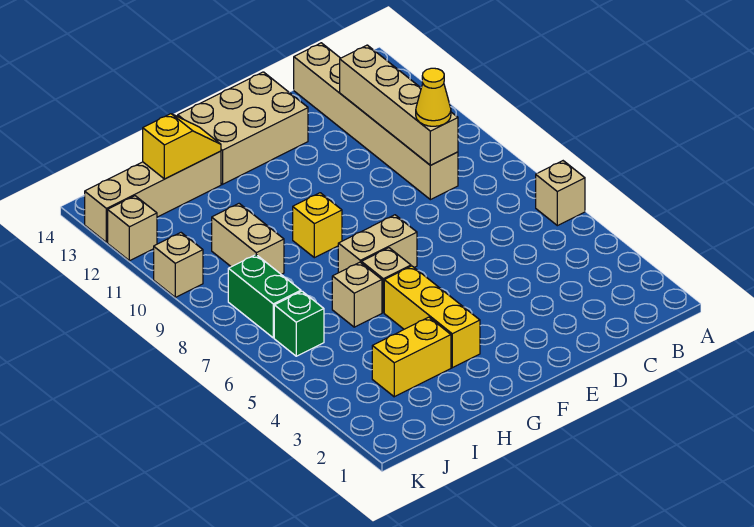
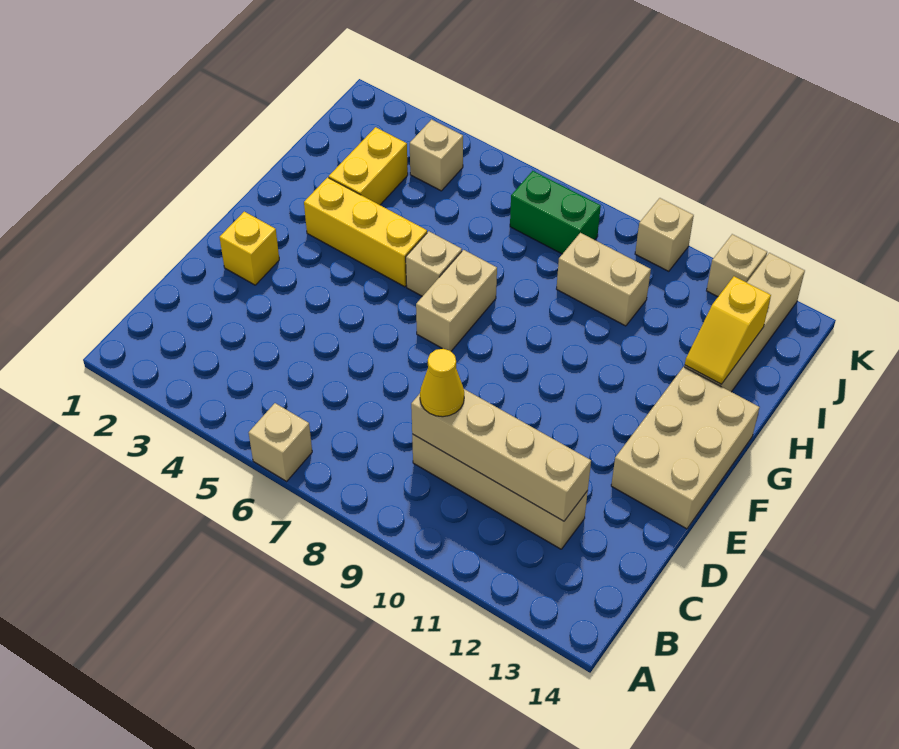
tan brick C9:C14 level 1 -> tan brick C9:C12 level 1
yellow brick G9 level 1 -> yellow brick E2 level 1
tan brick H6 level 1 -> tan brick J4 level 1
green brick J6 level 1 -> none

